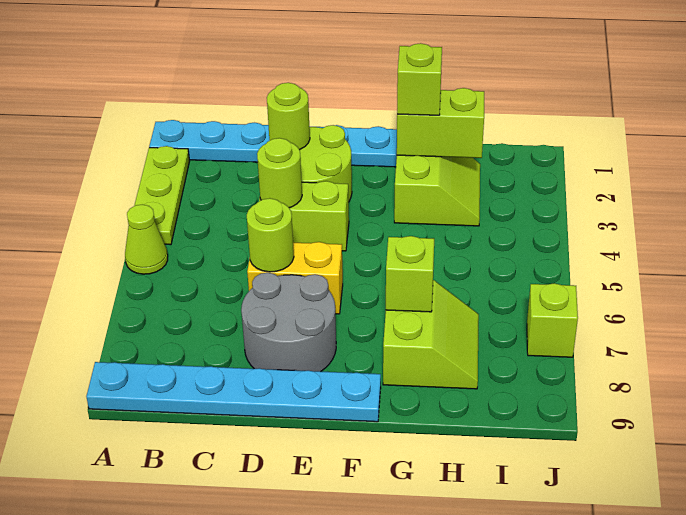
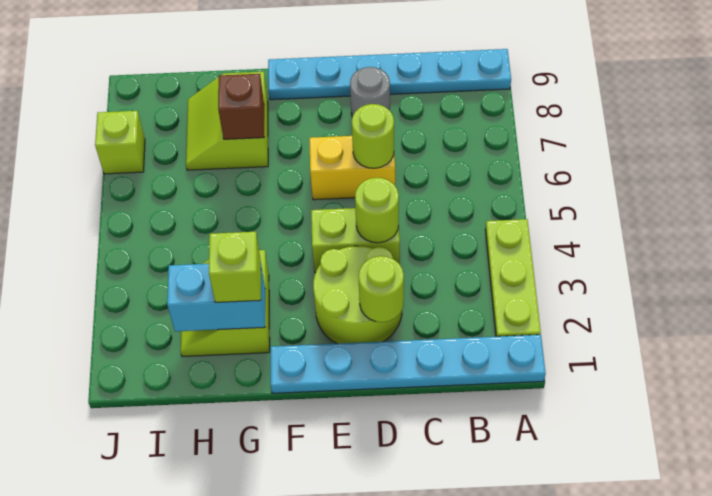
lime cone A5 level 1 -> none
grey round brick D7:E8 level 1 -> grey round brick D8 level 1
lime brick G2:H2 level 2 -> cyan brick G2:H2 level 2
lime brick G7 level 2 -> brown brick G7 level 2

